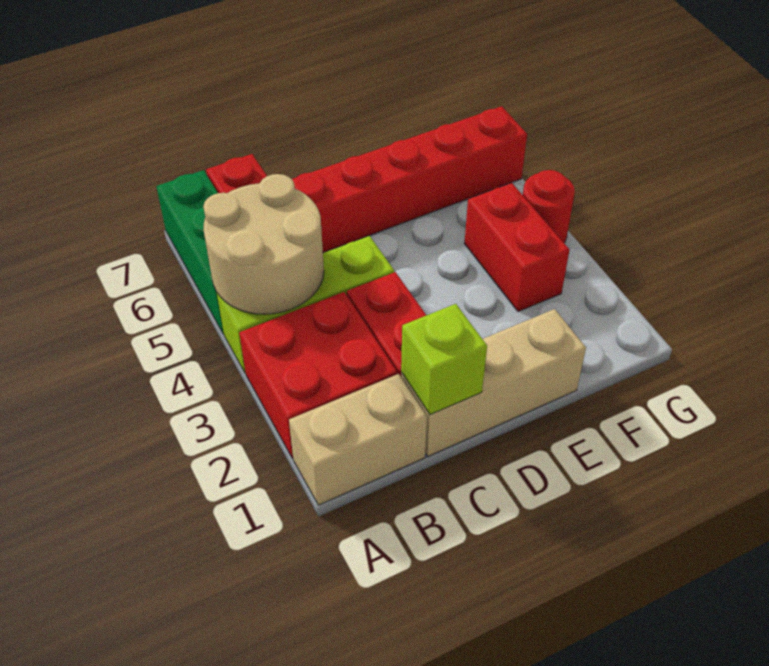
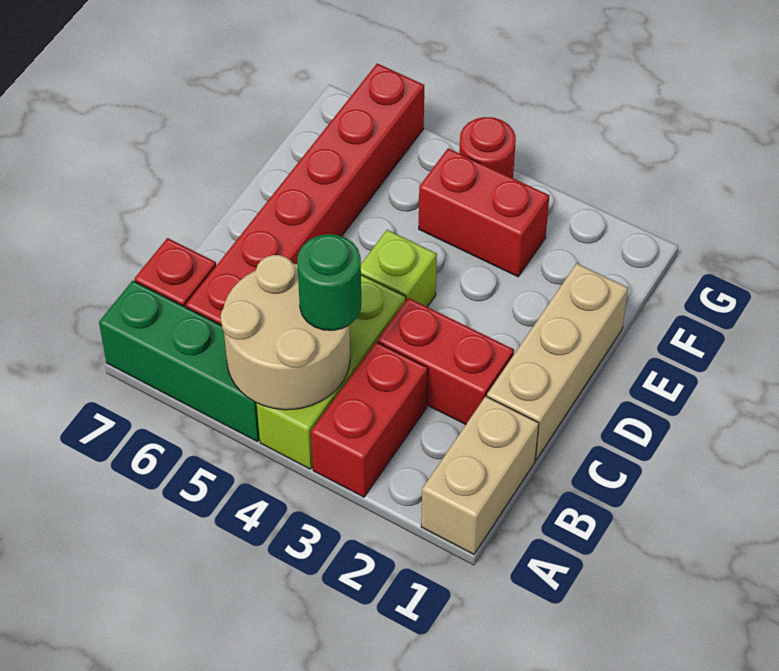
red brick A2:B3 level 1 -> red brick A3:B3 level 1
none -> green round brick B4 level 3
lime brick C1 level 2 -> lime brick D4 level 1

